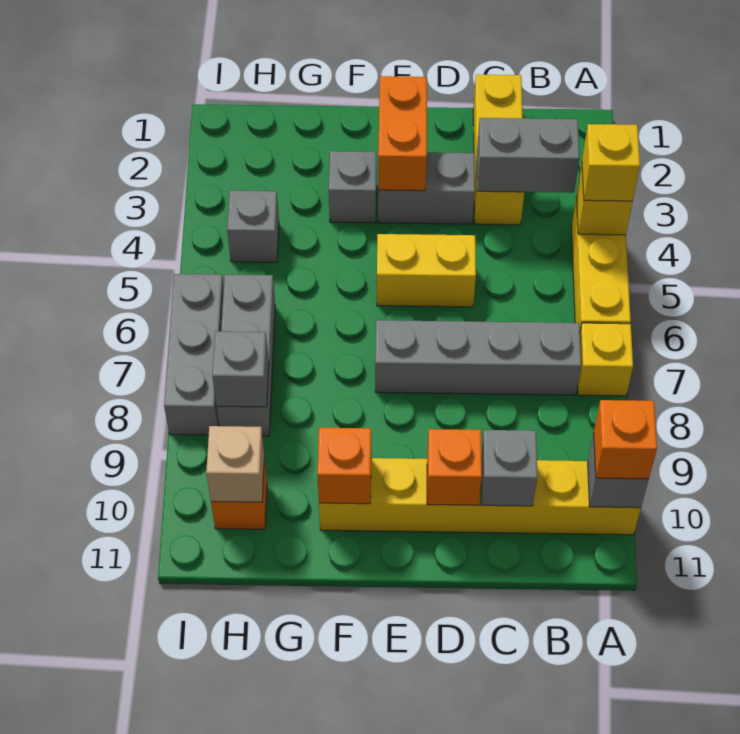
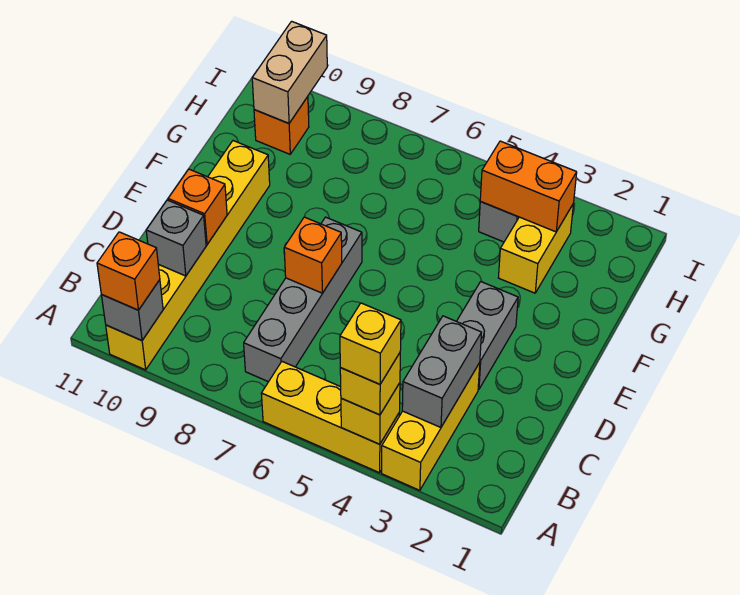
yellow brick A7 level 1 -> yellow brick A4 level 4
yellow brick C1:C3 level 1 -> yellow brick A3:C3 level 1
yellow brick D5:E5 level 1 -> yellow brick G3:H3 level 1
orange brick E2:E3 level 2 -> orange brick H3:H4 level 2
grey brick F3 level 1 -> none
orange brick F10 level 2 -> orange brick D7 level 2
grey brick H6:H8 level 1 -> none
grey brick H8 level 2 -> none
tan brick H10 level 2 -> tan brick H10:I10 level 2
grey brick I6:I8 level 1 -> none

